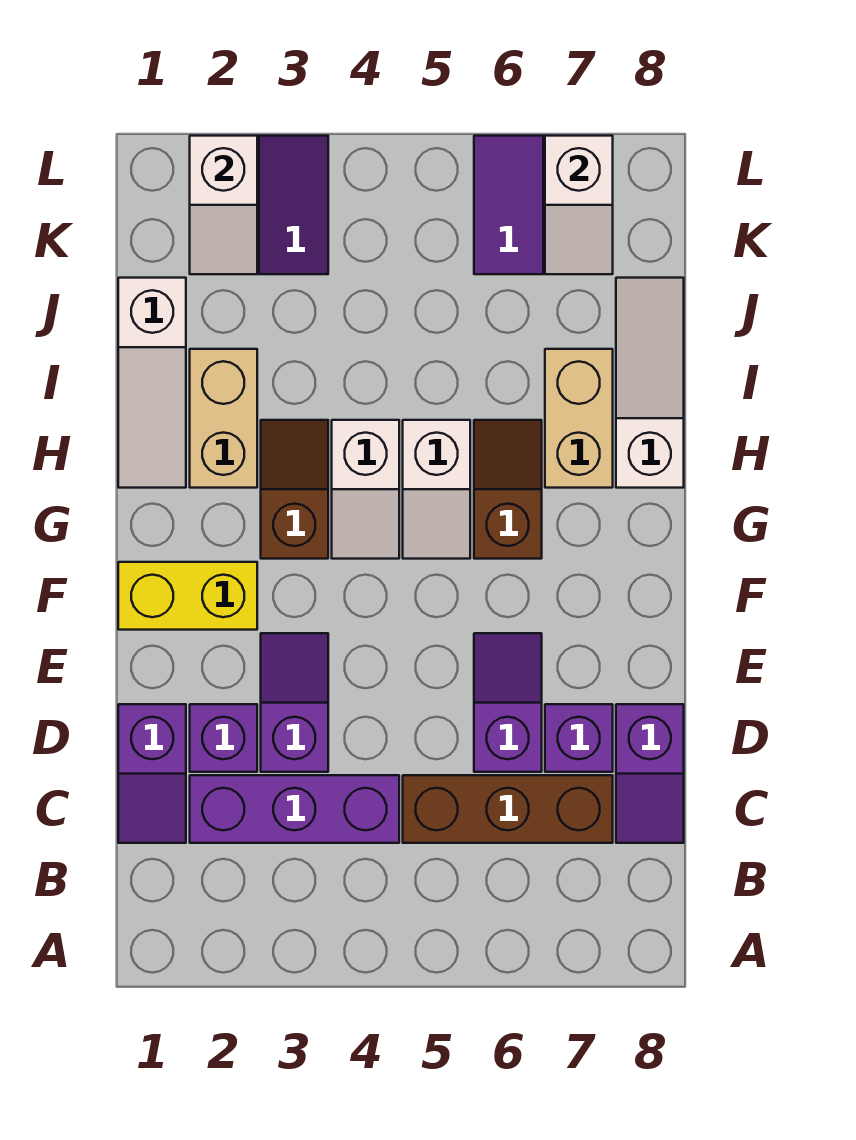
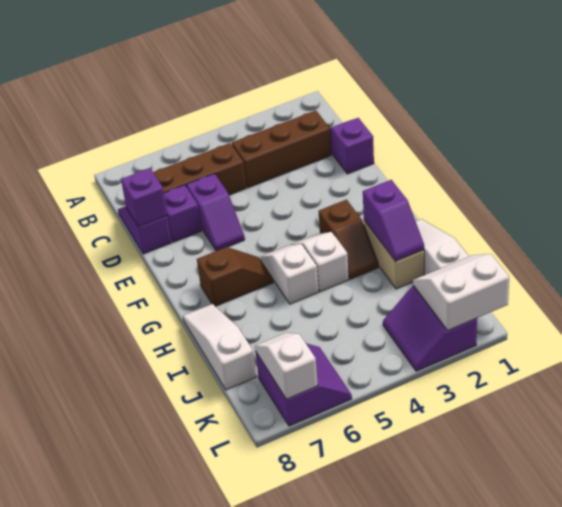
purple brick C2:C4 level 1 -> brown brick C2:C4 level 1
purple brick D2 level 1 -> purple brick D8 level 2
purple slope D3:E3 level 1 top D -> purple slope H2:I2 level 2 top H
yellow brick F1:F2 level 1 -> none
brown slope G6:H6 level 1 top G -> brown slope G6:G7 level 1 top 7
tan brick H7:I7 level 1 -> none
white slope H8:J8 level 1 top H -> white slope H8:J8 level 1 top J
white slope K2:L2 level 2 top L -> white slope K1:L2 level 2 top L

